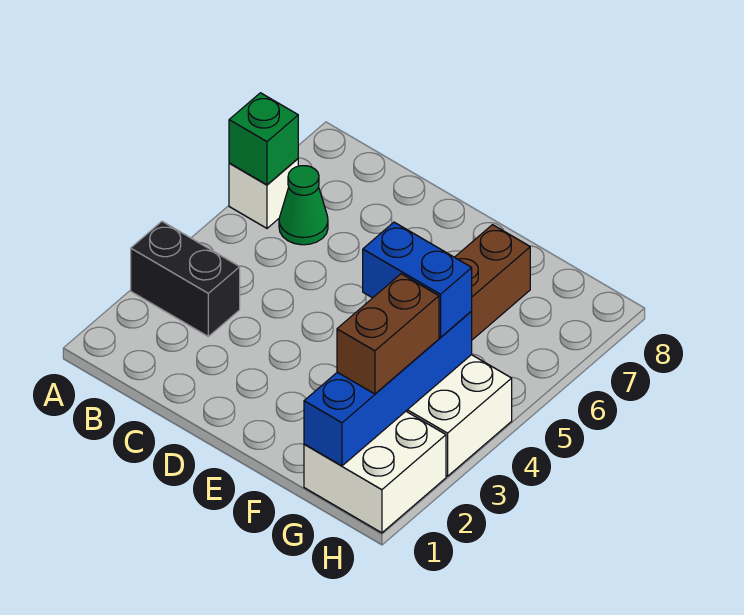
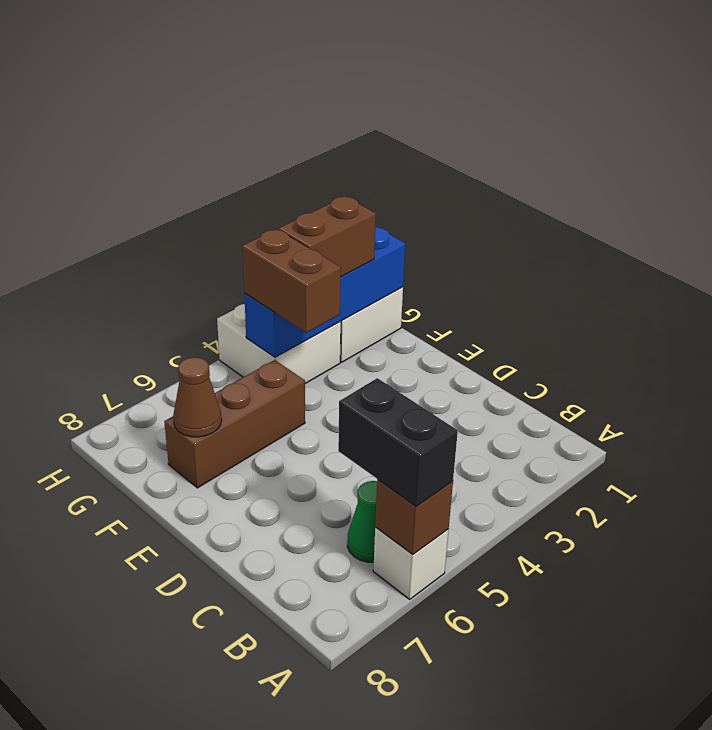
black brick A3:B3 level 1 -> black brick A6:B6 level 3
green brick A6 level 2 -> brown brick A6 level 2
blue brick F4:G4 level 3 -> brown brick F4:G4 level 3
none -> brown cone F7 level 2

